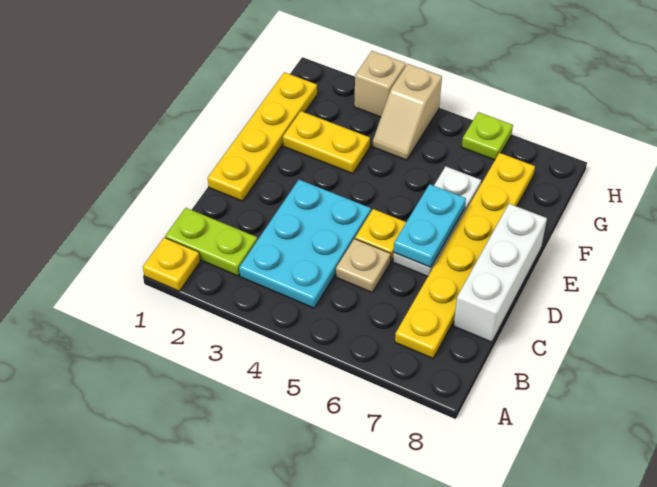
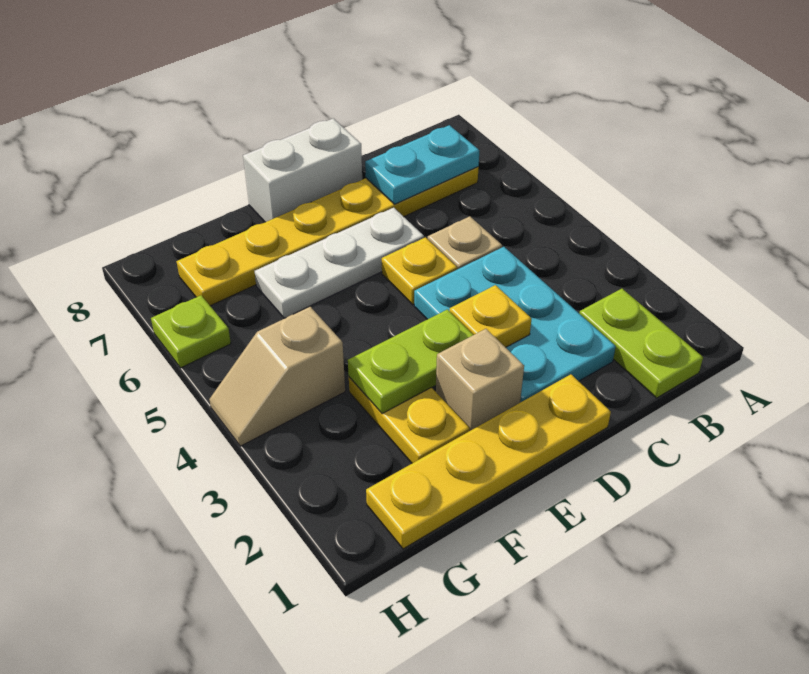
yellow plate A1 level 1 -> yellow plate D3 level 2
cyan plate B3:D4 level 1 -> cyan plate C2:D4 level 1
white brick C8:E8 level 1 -> white brick D8:E8 level 1
cyan plate D6:E6 level 2 -> cyan plate B7:C7 level 2
none -> lime plate E3:F3 level 2
tan slope G4:H4 level 1 top H -> tan slope G4:H4 level 1 top G
tan brick H3 level 1 -> tan brick E2 level 1

